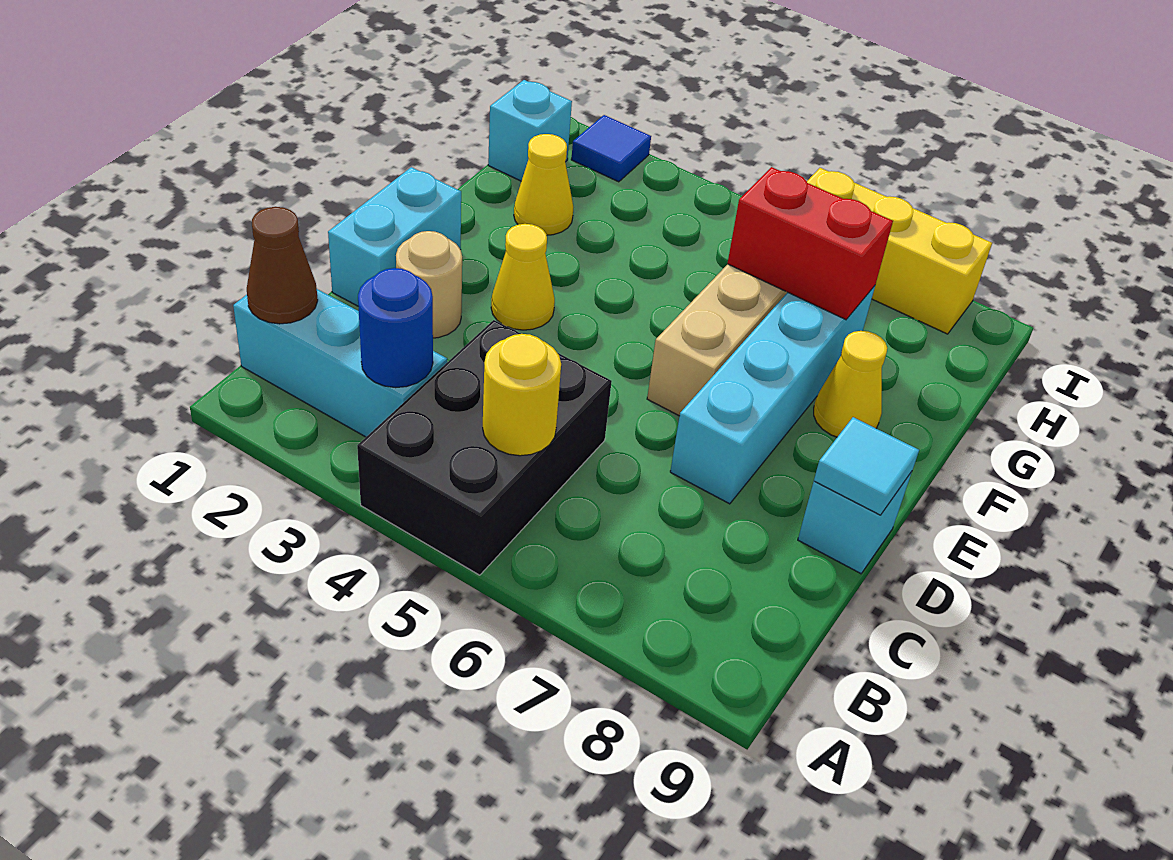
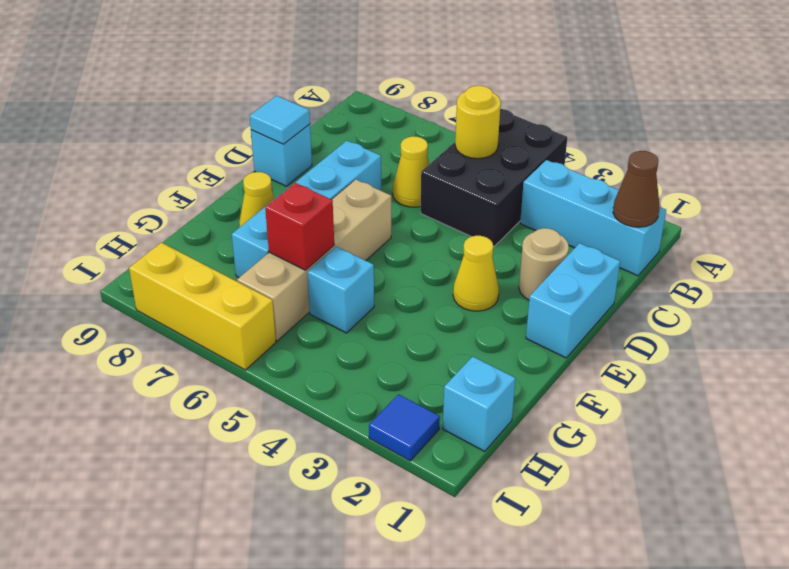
blue round brick B3 level 2 -> none
yellow cone G2 level 1 -> yellow cone C6 level 1
none -> cyan brick G5 level 1
red brick G6:G7 level 2 -> red brick G6 level 2

